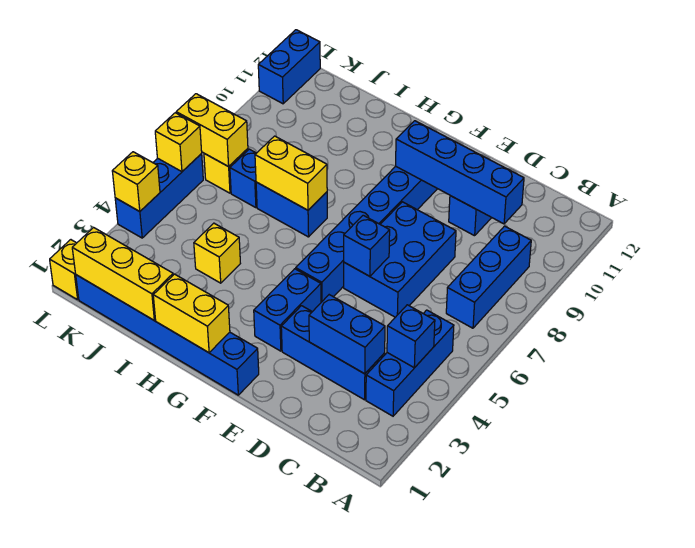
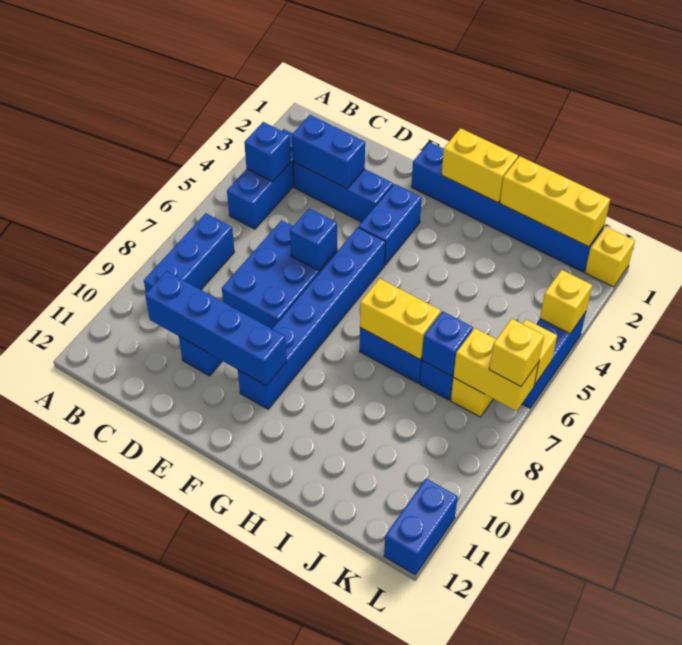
yellow brick I4 level 1 -> yellow brick L7 level 3
none -> blue brick J7 level 2

